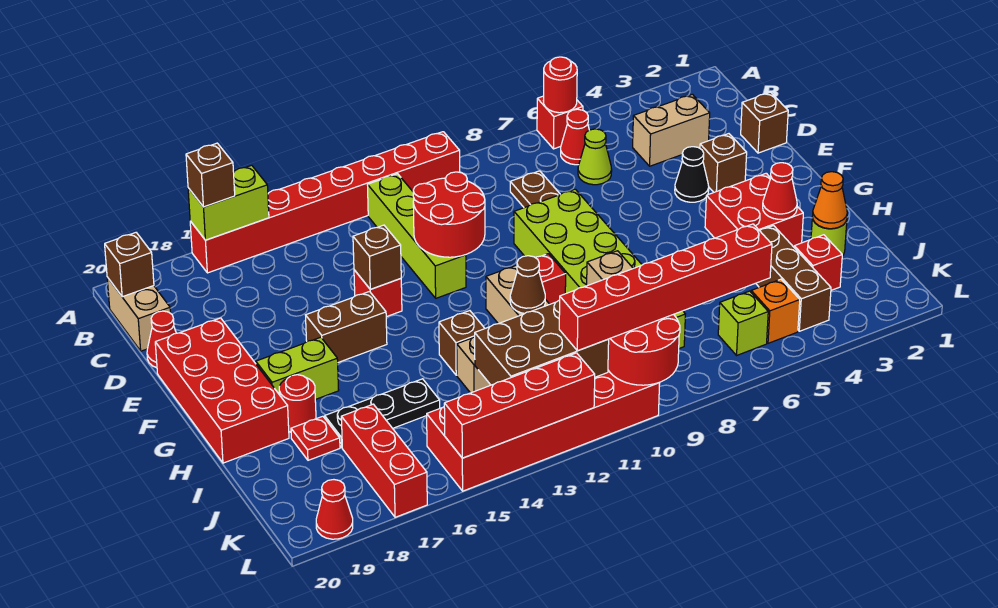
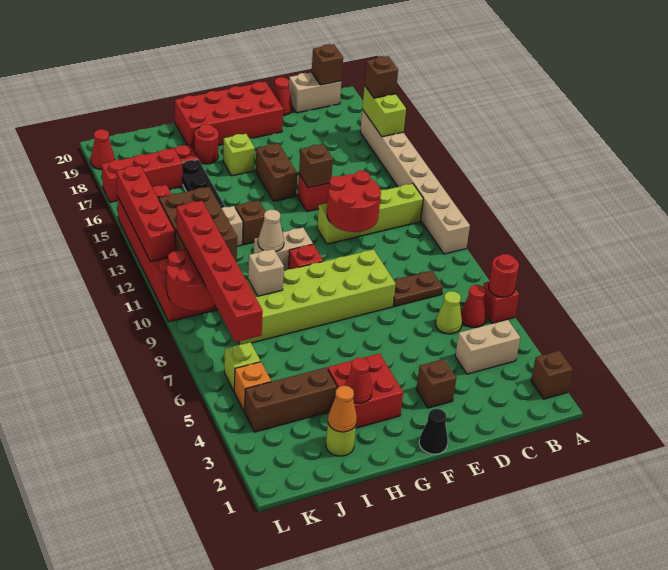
red brick A10:A17 level 1 -> tan brick A10:A17 level 1
tan brick C3:C4 level 1 -> tan brick B4:C4 level 1
brown brick D1 level 1 -> brown brick A2 level 1
black cone E4 level 1 -> black cone F1 level 1
lime brick G17:G18 level 1 -> lime brick G17 level 1
brown cone H11 level 2 -> tan cone H11 level 2
red brick J3 level 1 -> none

